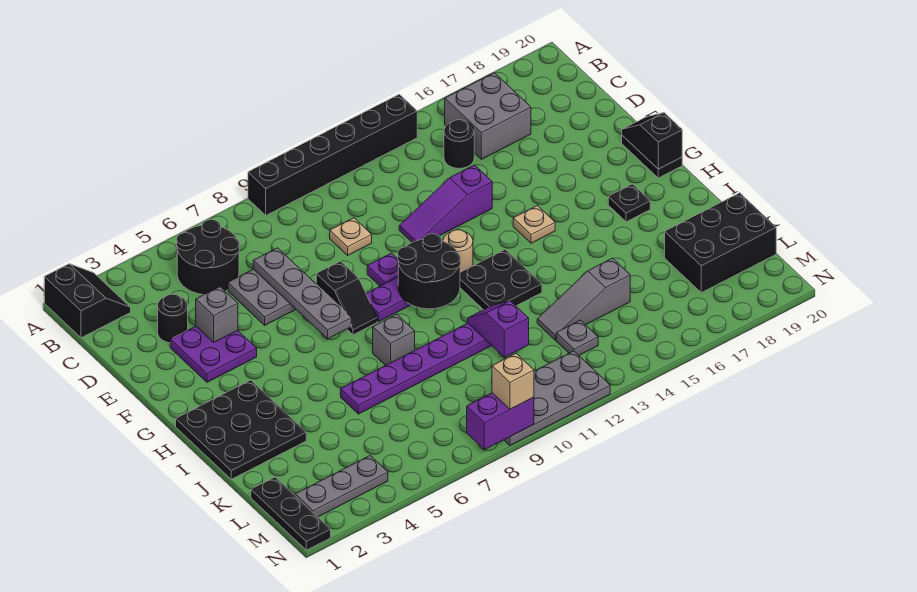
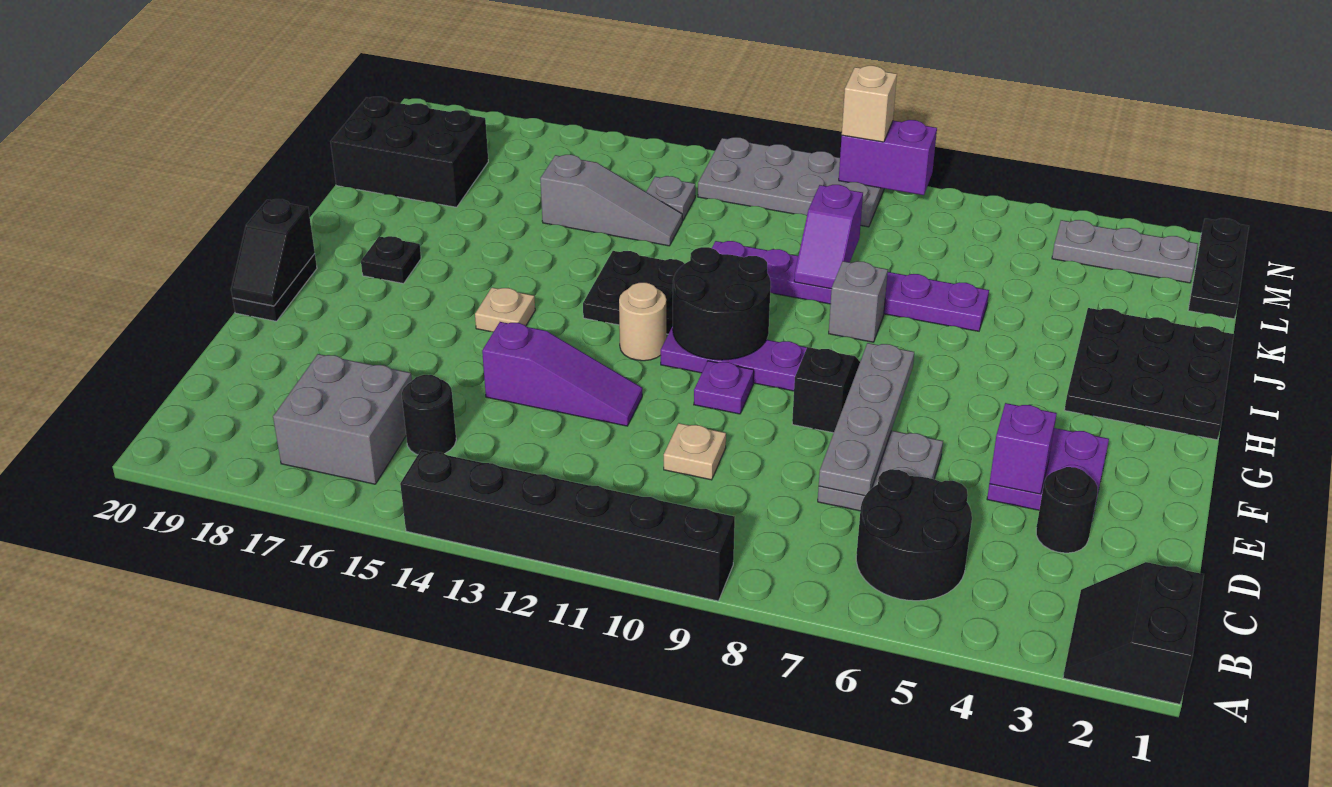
grey brick E4 level 2 -> purple brick E4 level 2
purple slope J11:K11 level 2 top K -> purple slope J9:K9 level 2 top K

